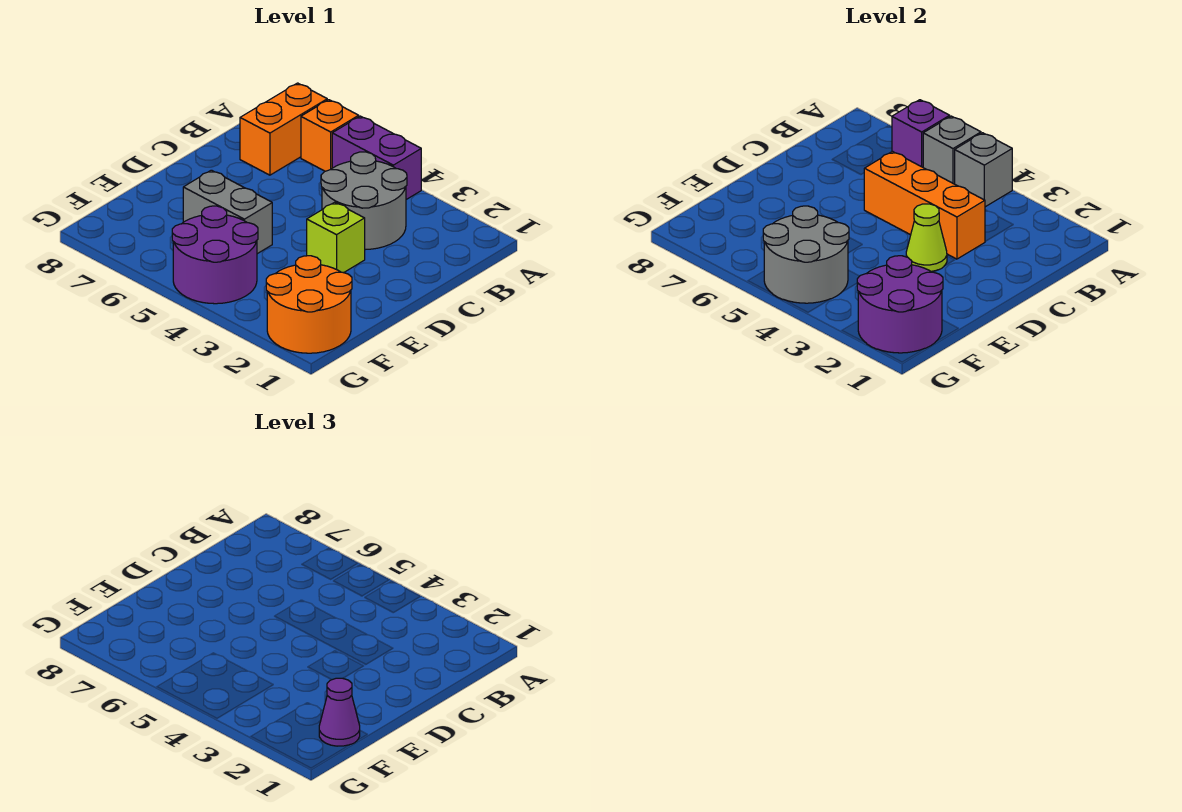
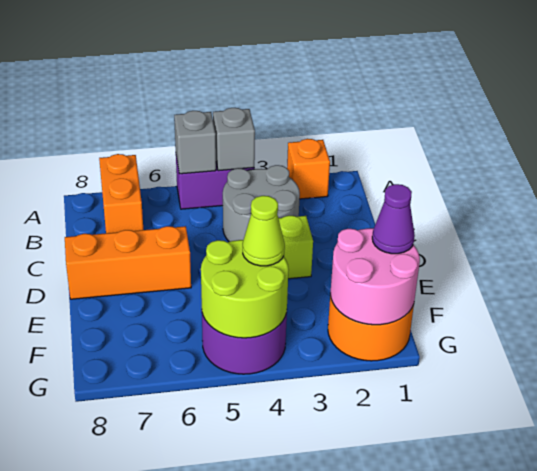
orange brick A6 level 1 -> orange brick A2 level 1
purple brick A6 level 2 -> none
orange brick C3:C5 level 2 -> orange brick D6:D8 level 1
lime cone D3 level 2 -> lime cone F4 level 3
grey brick E5:E6 level 1 -> none
purple round brick F1:G2 level 2 -> pink round brick F1:G2 level 2
grey round brick F4:G5 level 2 -> lime round brick F4:G5 level 2

